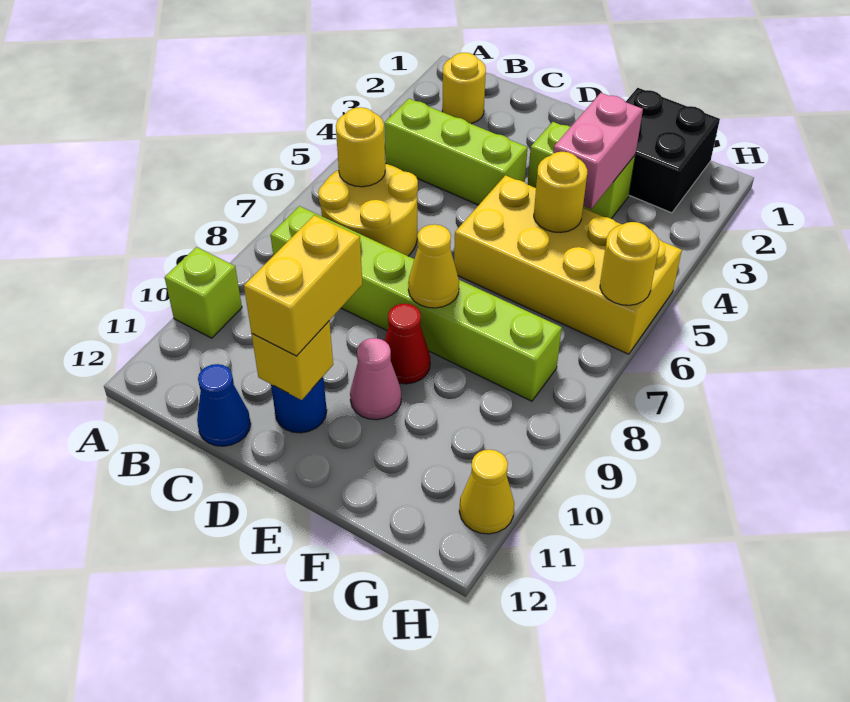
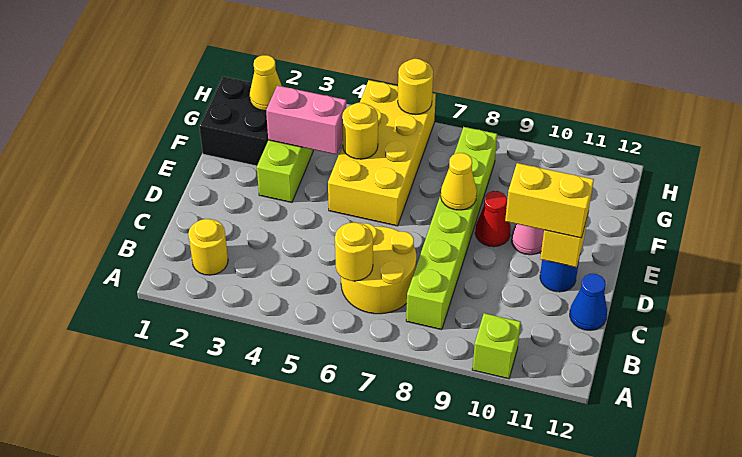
lime brick B4:D4 level 1 -> none
yellow cone H11 level 1 -> yellow cone G2 level 2

